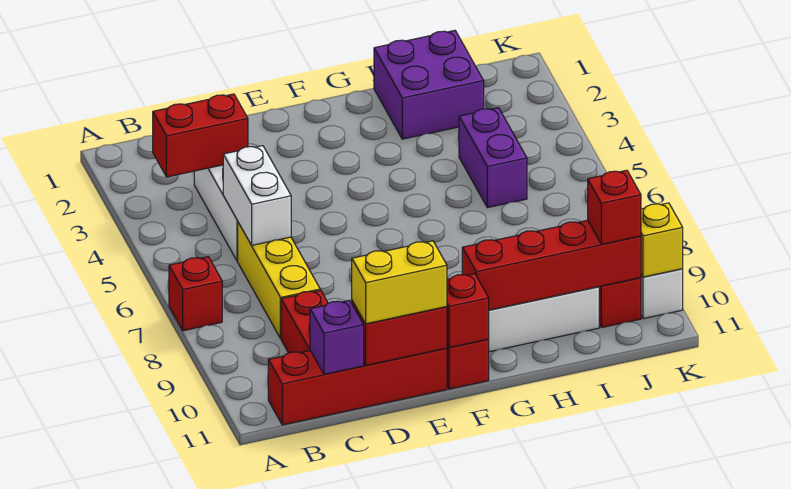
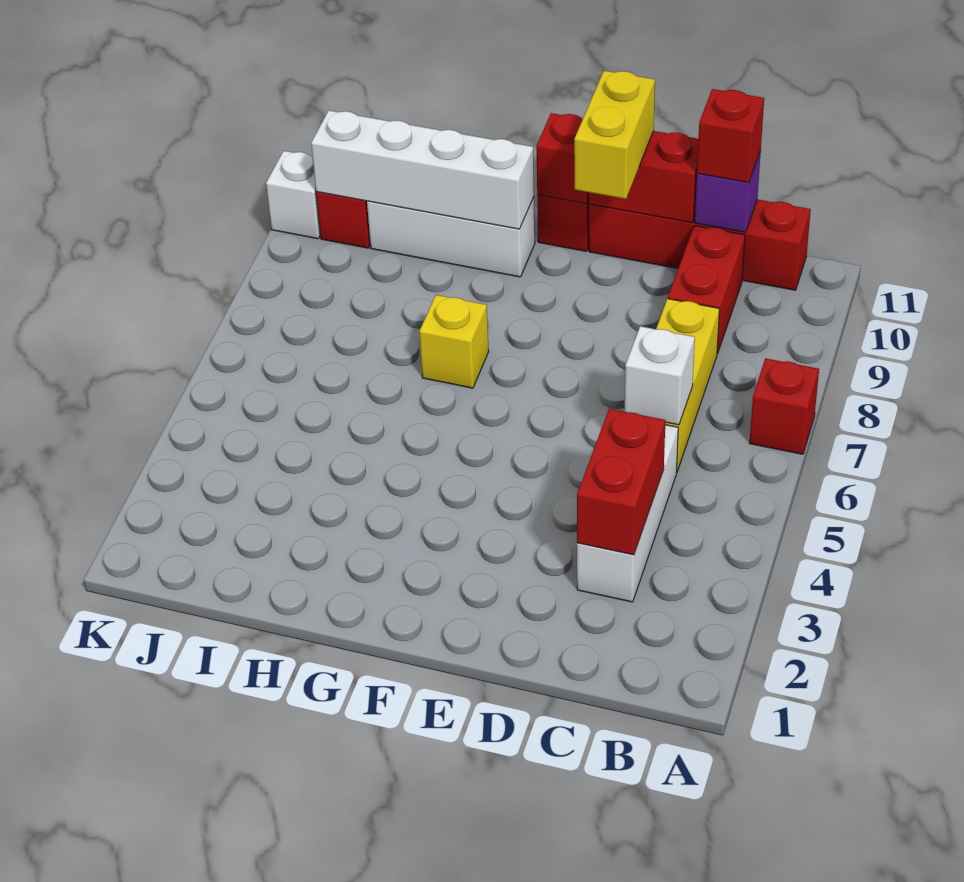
red brick B3:C3 level 2 -> red brick C3:C4 level 2
white brick C5:C6 level 2 -> white brick C6 level 2
yellow brick D11:E11 level 3 -> yellow brick E10:E11 level 3
red brick G10:J10 level 2 -> white brick G10:J10 level 2
purple brick H1:I2 level 1 -> none
purple brick I4:I5 level 1 -> none
red brick J10 level 3 -> red brick C11 level 3
yellow brick K10 level 2 -> yellow brick G7 level 1

